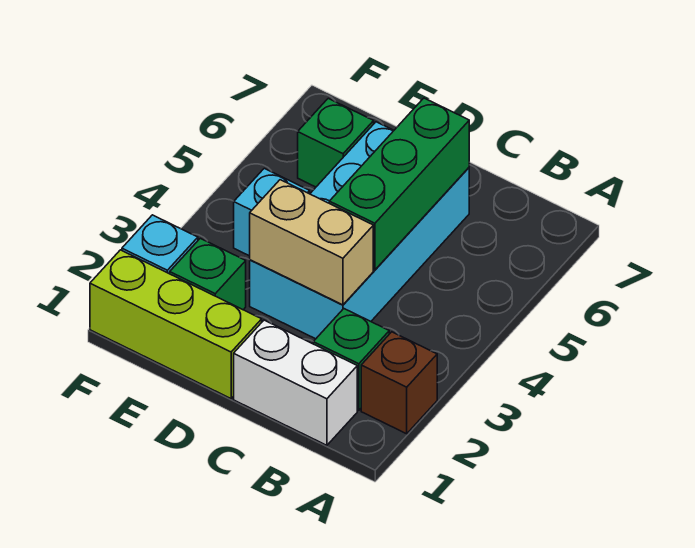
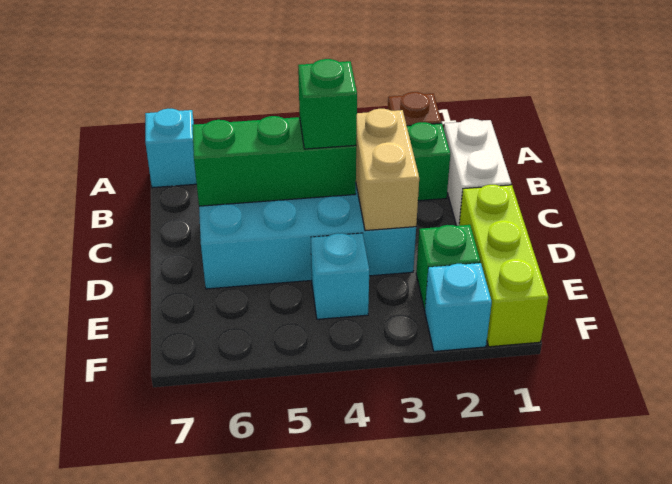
none -> cyan brick A7 level 1
green brick E6 level 1 -> green brick C4 level 3

